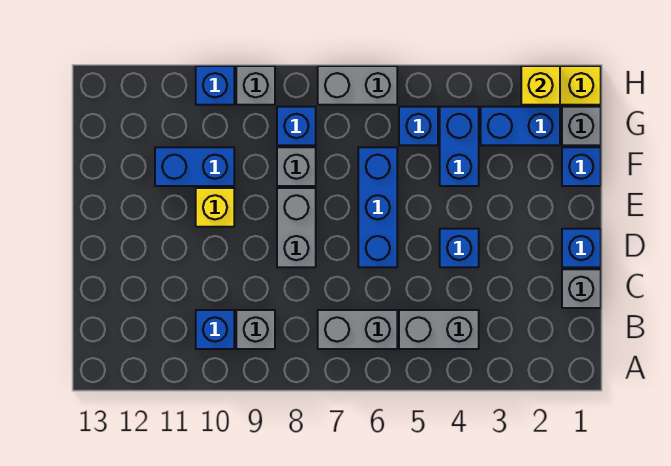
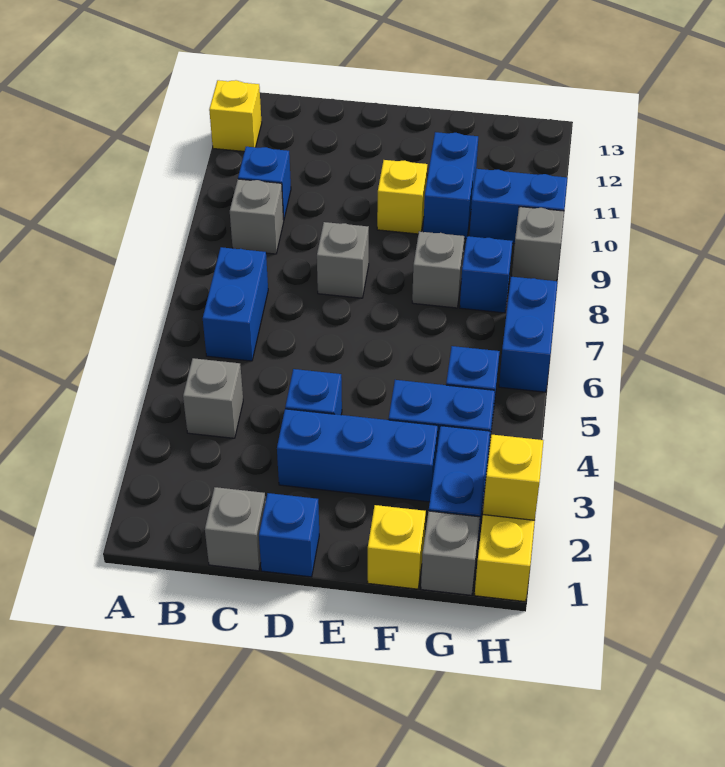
none -> yellow brick A12 level 1
grey brick B4:B5 level 1 -> grey brick B4 level 1
grey brick B6:B7 level 1 -> blue brick B6:B7 level 1
blue brick D6:F6 level 1 -> blue brick D3:F3 level 1
grey brick D8:E8 level 1 -> grey brick D8 level 1
blue brick F1 level 1 -> yellow brick F1 level 1
grey brick H6:H7 level 1 -> blue brick H6:H7 level 1
blue brick H10 level 1 -> blue brick G10:H10 level 1

